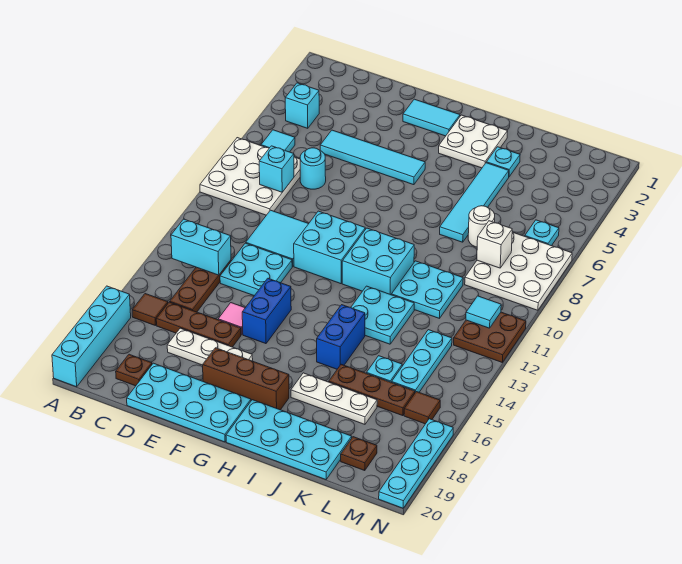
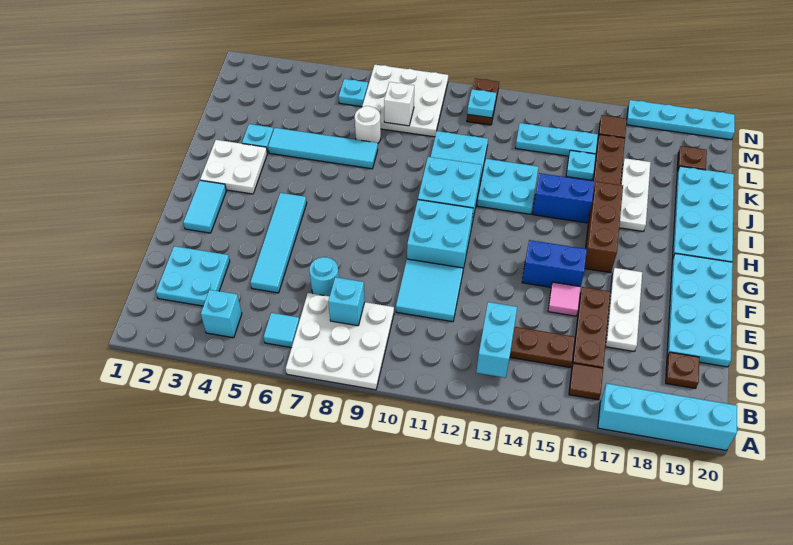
cyan plate D12:E13 level 1 -> cyan plate C2:D3 level 1
brown brick F18:H18 level 1 -> brown brick G16:I16 level 1
brown plate M11:N12 level 1 -> brown plate M11:N11 level 1
cyan tile M11 level 2 -> cyan plate M11 level 2

